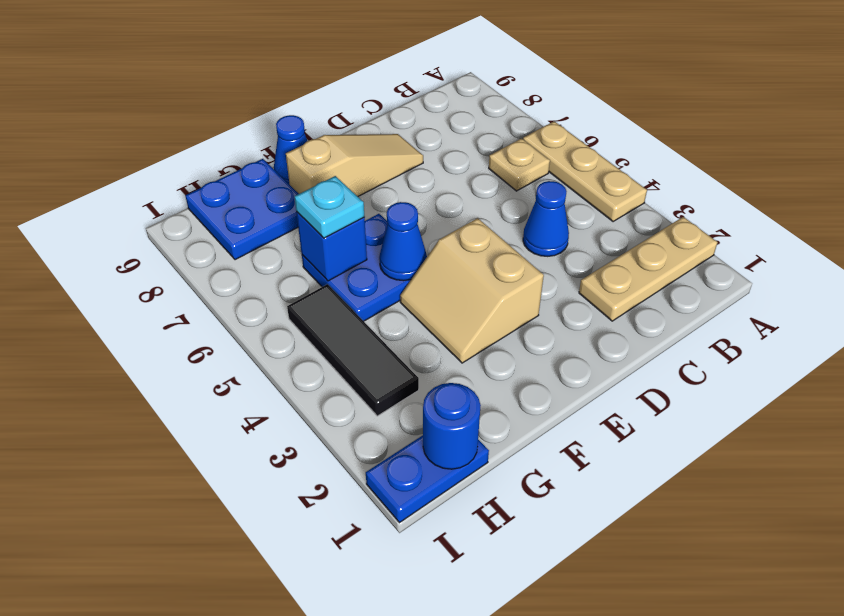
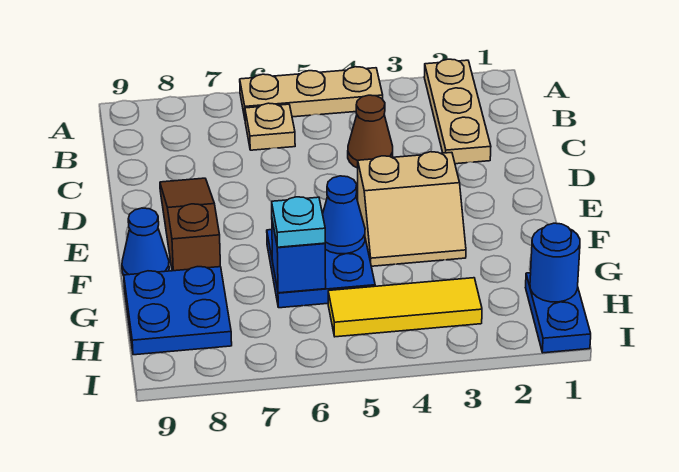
blue cone C4 level 1 -> brown cone C4 level 1
tan slope D8:F8 level 1 top F -> brown slope D8:F8 level 1 top F
black tile H3:H5 level 1 -> yellow tile H3:H5 level 1

